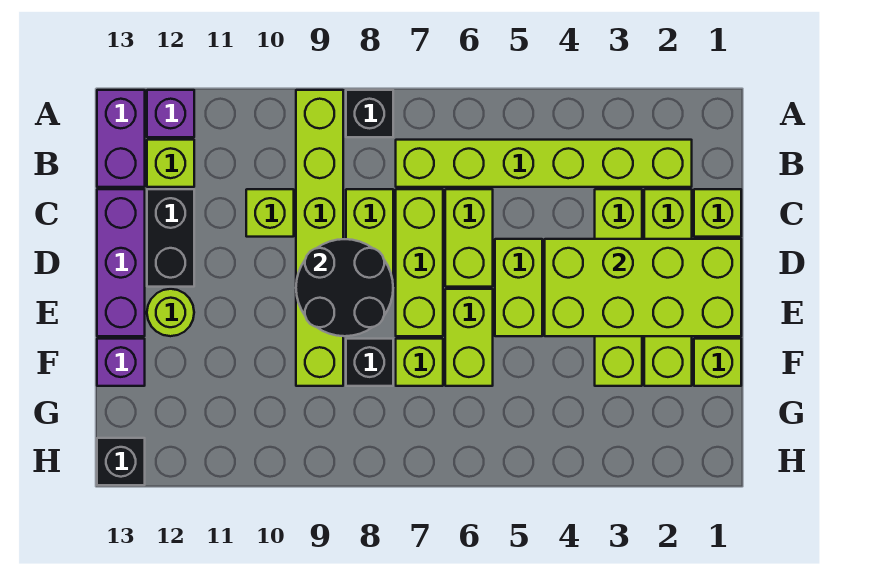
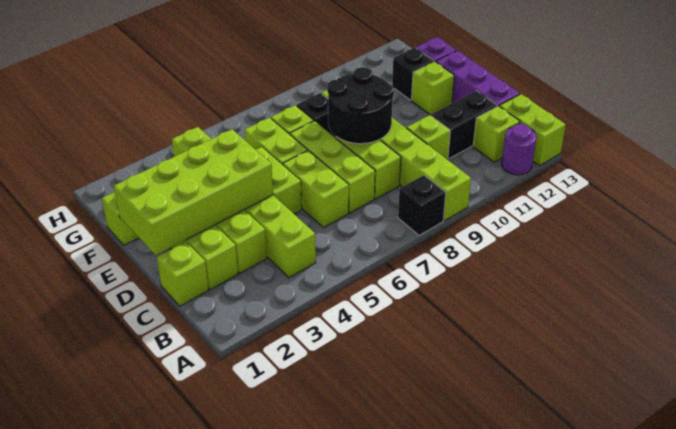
purple brick A12 level 1 -> purple round brick A12 level 1
purple brick A13:B13 level 1 -> lime brick A13:B13 level 1
lime brick B2:B7 level 1 -> lime brick B4:G4 level 1
black brick C12:D12 level 1 -> black brick C11:C12 level 1
lime round brick E12 level 1 -> lime brick E12 level 1
black brick H13 level 1 -> black brick F12 level 1

